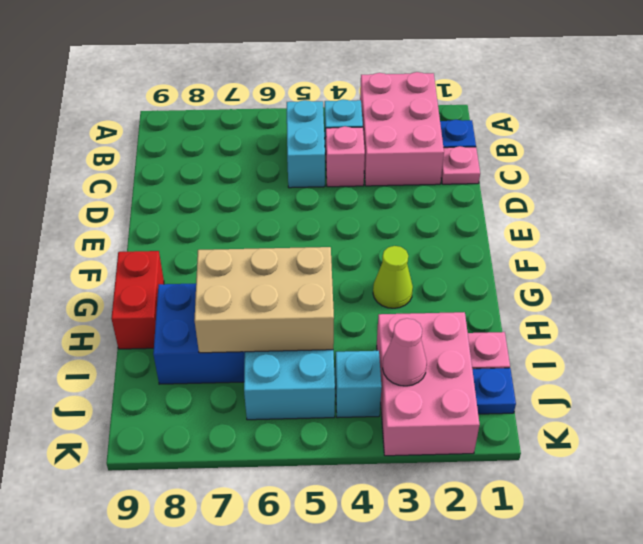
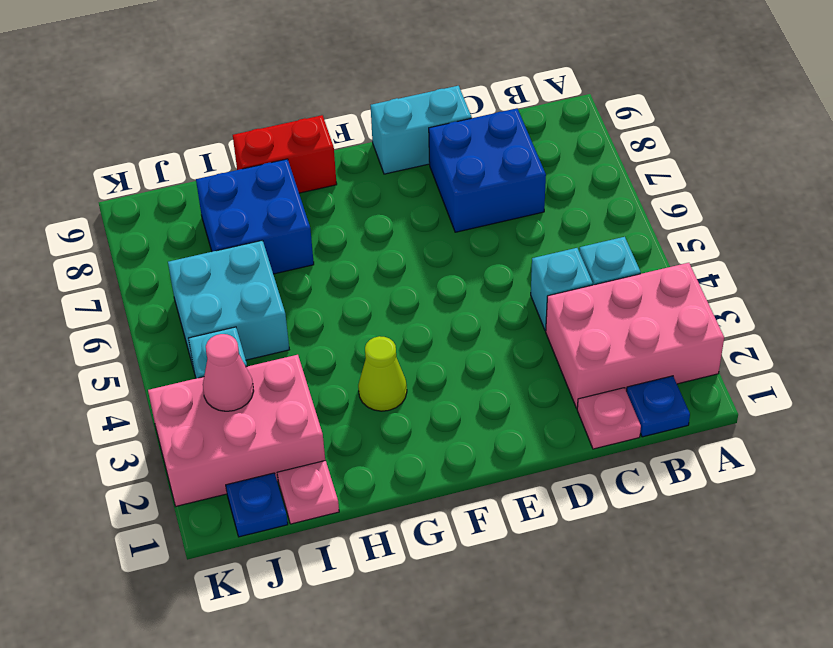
cyan brick B5:C5 level 1 -> cyan brick D9:E9 level 1
pink brick C4 level 1 -> cyan brick C4 level 1
none -> blue brick C7:D8 level 1
tan brick H5:I7 level 2 -> none

